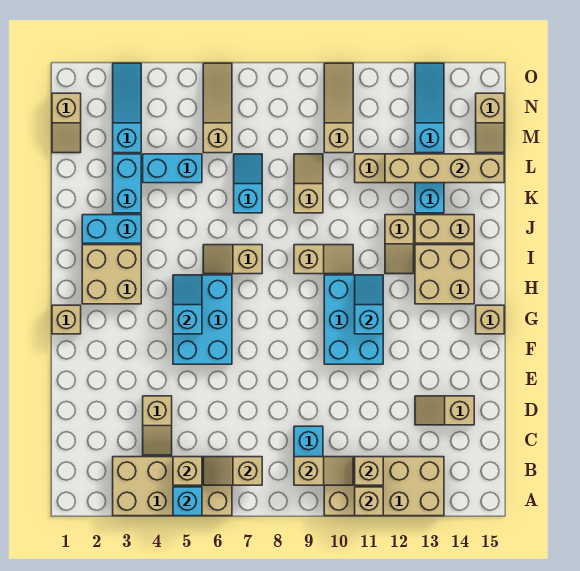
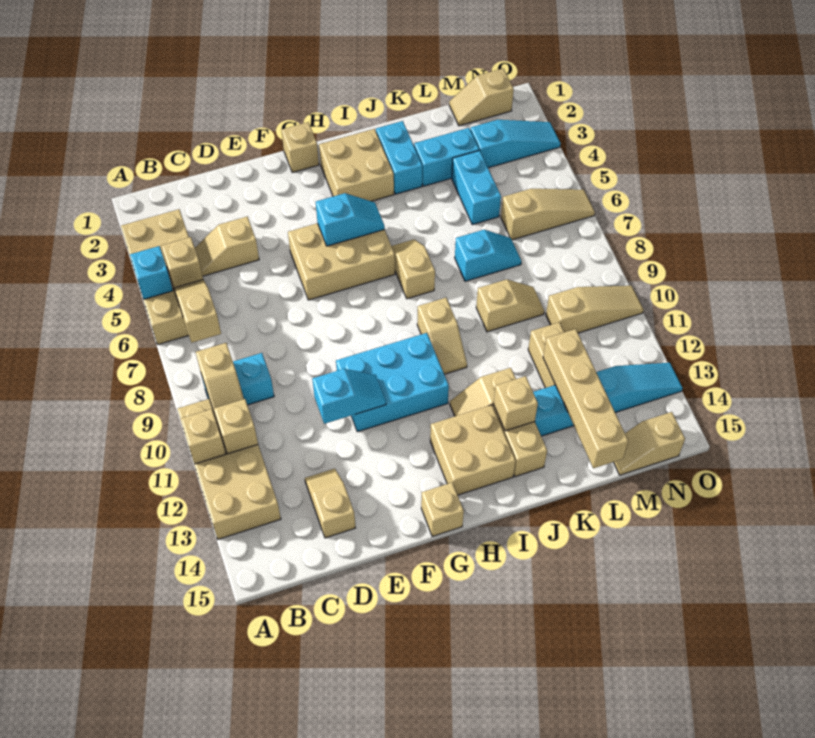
cyan brick F5:H6 level 1 -> tan brick F5:H6 level 1
cyan slope G11:H11 level 2 top G -> cyan slope E11:F11 level 2 top E
none -> tan brick J13 level 2

